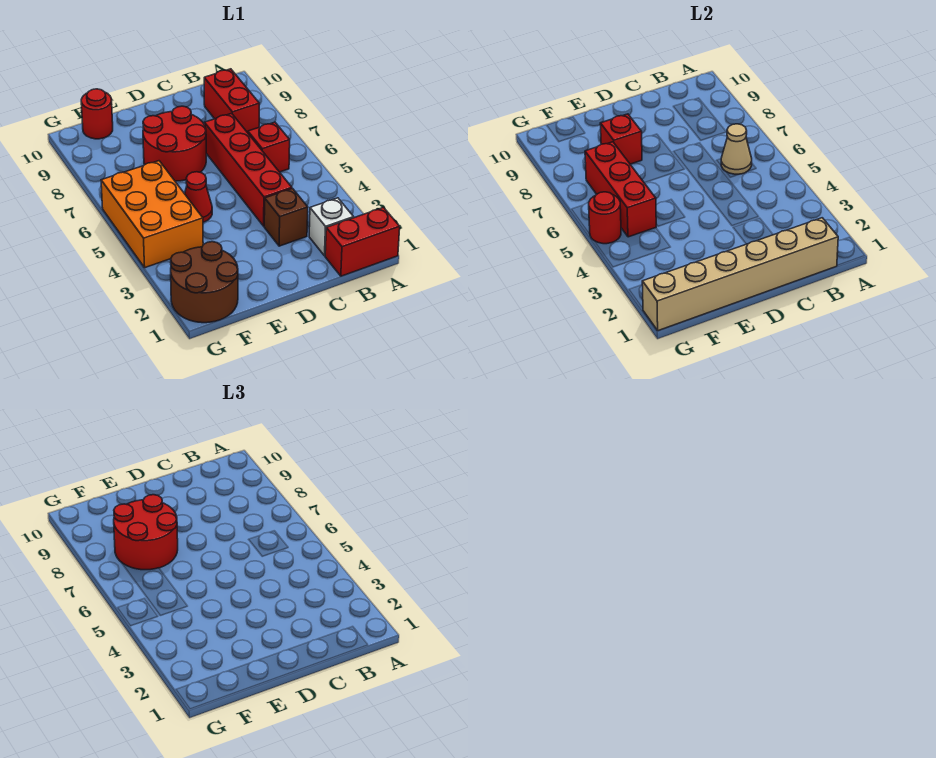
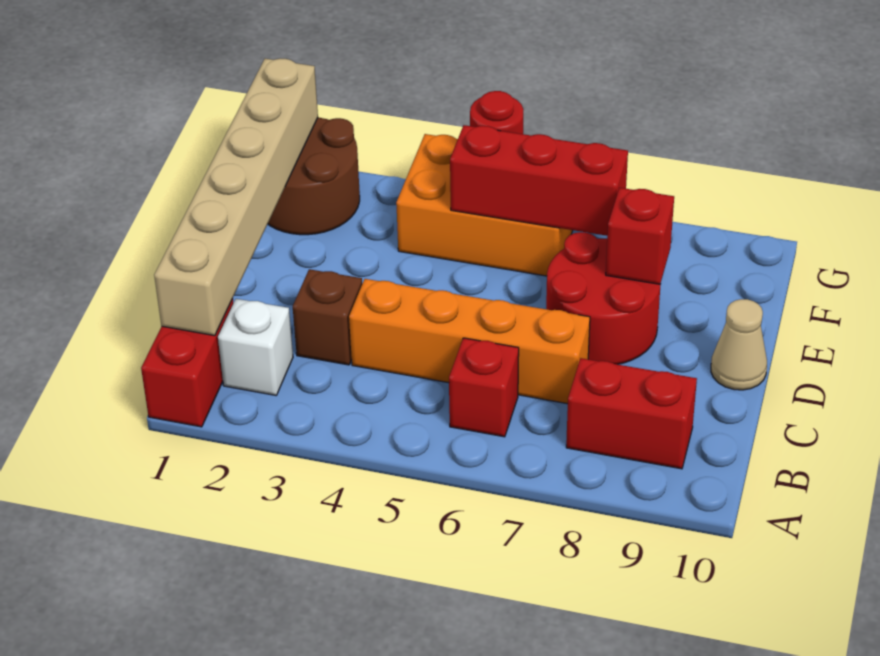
tan cone B6 level 2 -> tan cone D10 level 1
red brick C4:C7 level 1 -> orange brick C4:C7 level 1
red cone E5 level 1 -> none
red round brick E7:F8 level 3 -> none
red round brick F10 level 1 -> none

